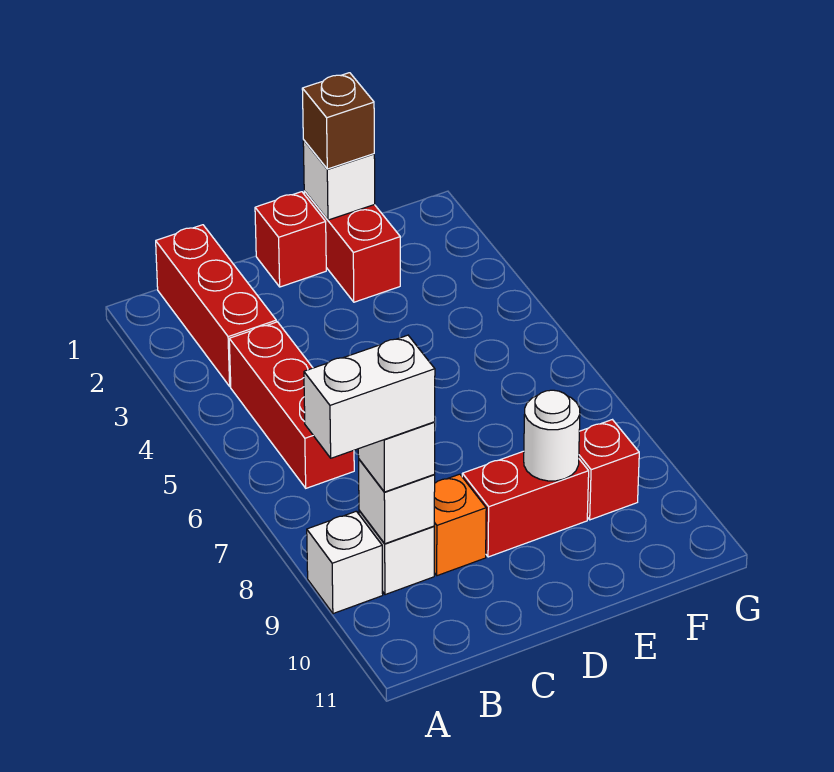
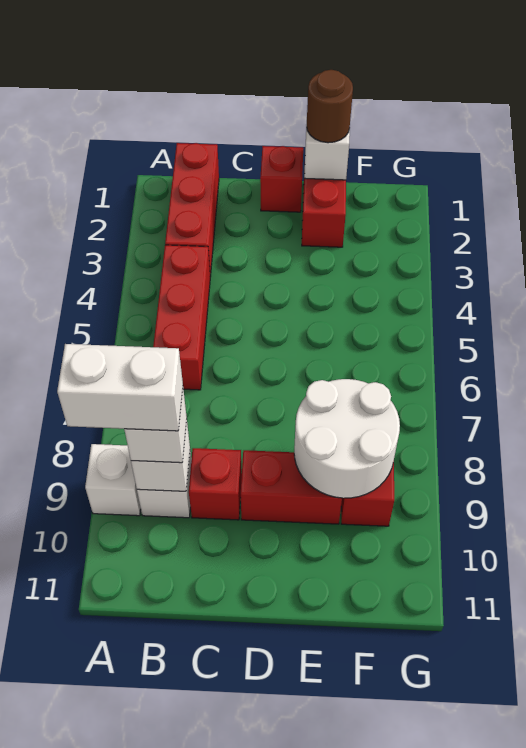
orange brick C9 level 1 -> red brick C9 level 1
brown brick E1 level 3 -> brown round brick E1 level 3
white round brick E9 level 2 -> white round brick E8:F9 level 2

